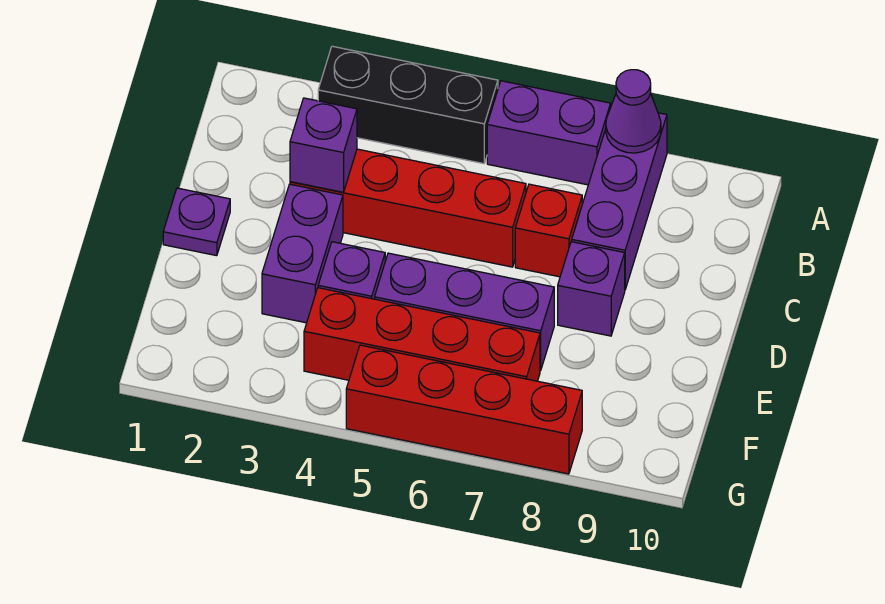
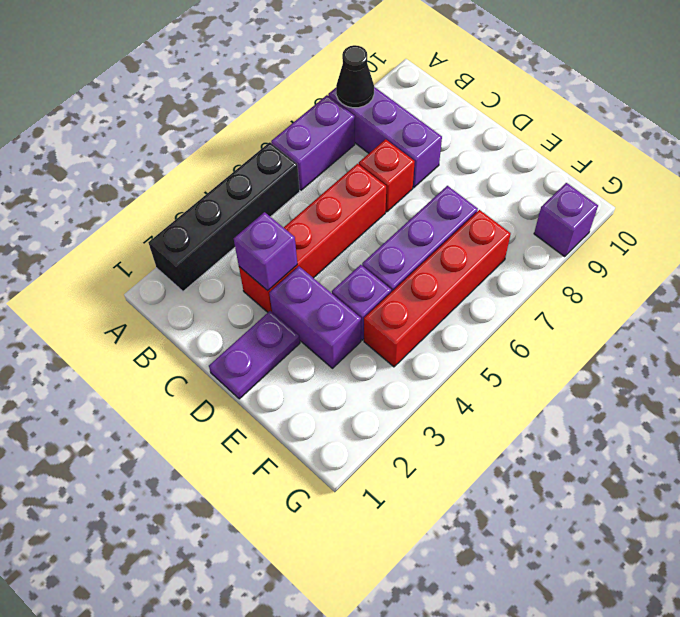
black brick A3:A5 level 1 -> black brick A2:A5 level 1
purple cone A8 level 2 -> black cone A8 level 2
purple plate D1 level 1 -> purple plate D1:D2 level 1
purple brick D8 level 1 -> purple brick G9 level 1
red brick G5:G8 level 1 -> none

